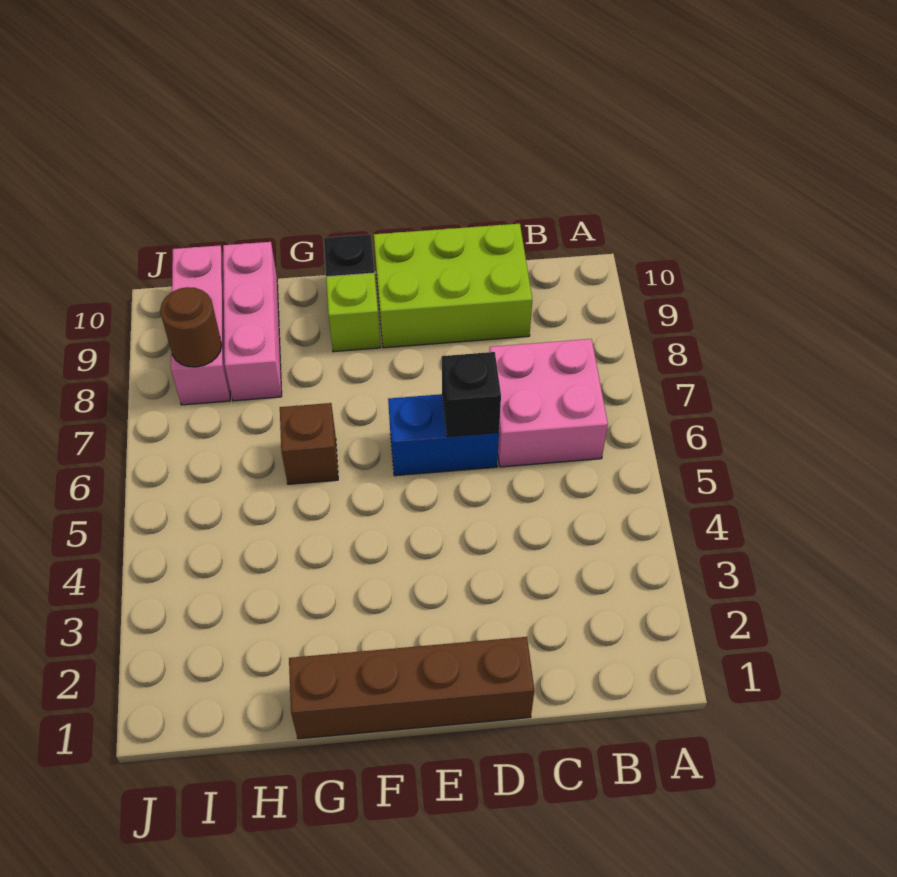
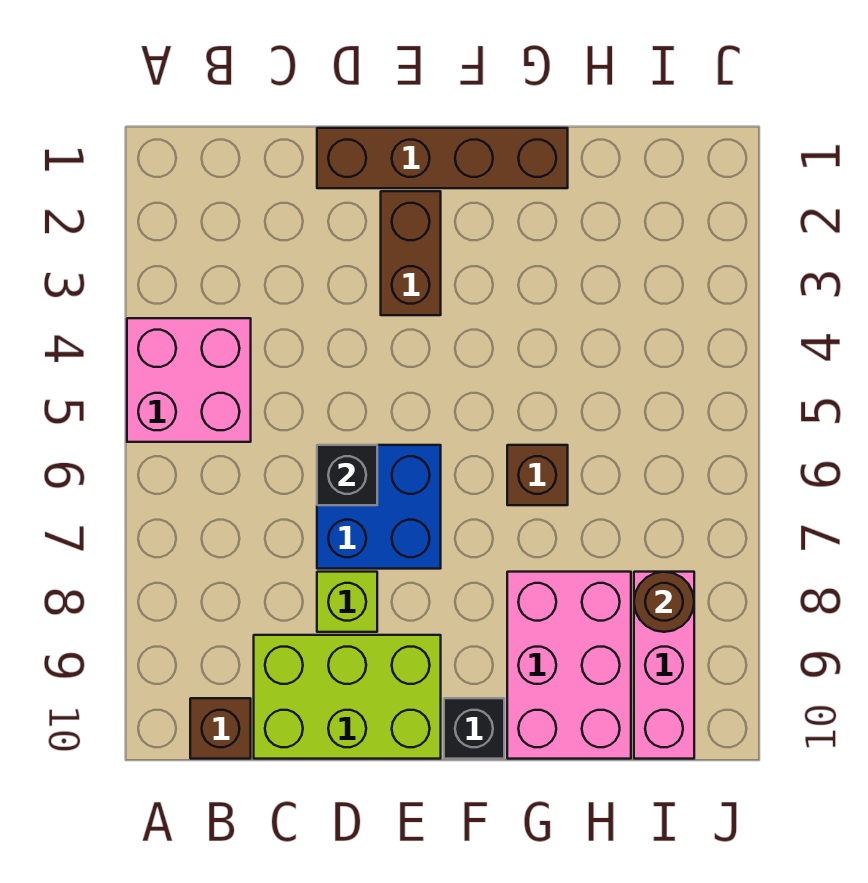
pink brick B6:C7 level 1 -> pink brick A4:B5 level 1
none -> brown brick B10 level 1
blue brick D6:E6 level 1 -> blue brick D6:E7 level 1
none -> brown brick E2:E3 level 1
lime brick F9 level 1 -> lime brick D8 level 1
pink brick H8:H10 level 1 -> pink brick G8:H10 level 1

